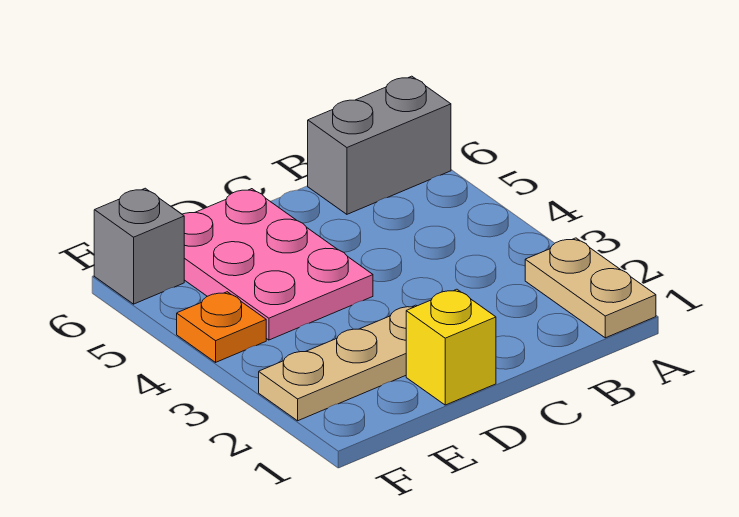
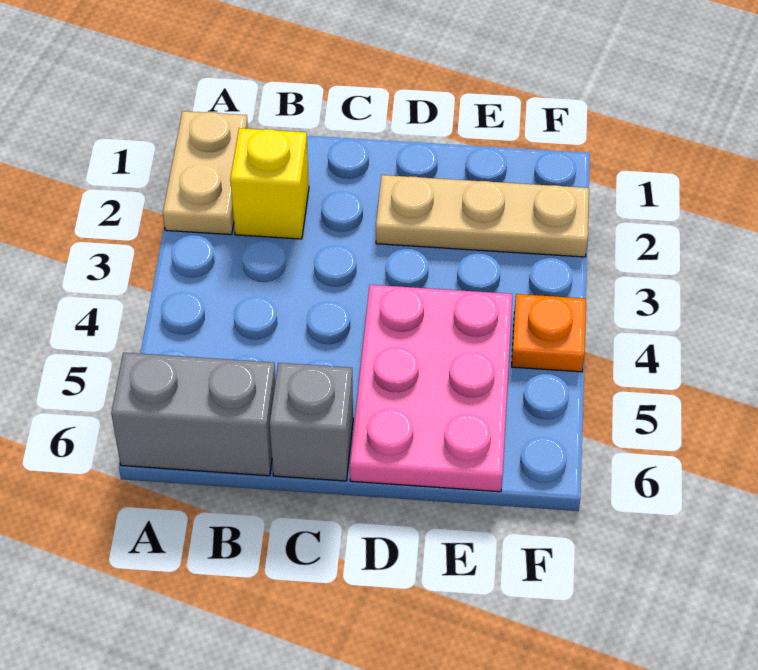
yellow brick D1 level 1 -> yellow brick B2 level 1
grey brick F6 level 1 -> grey brick C6 level 1

